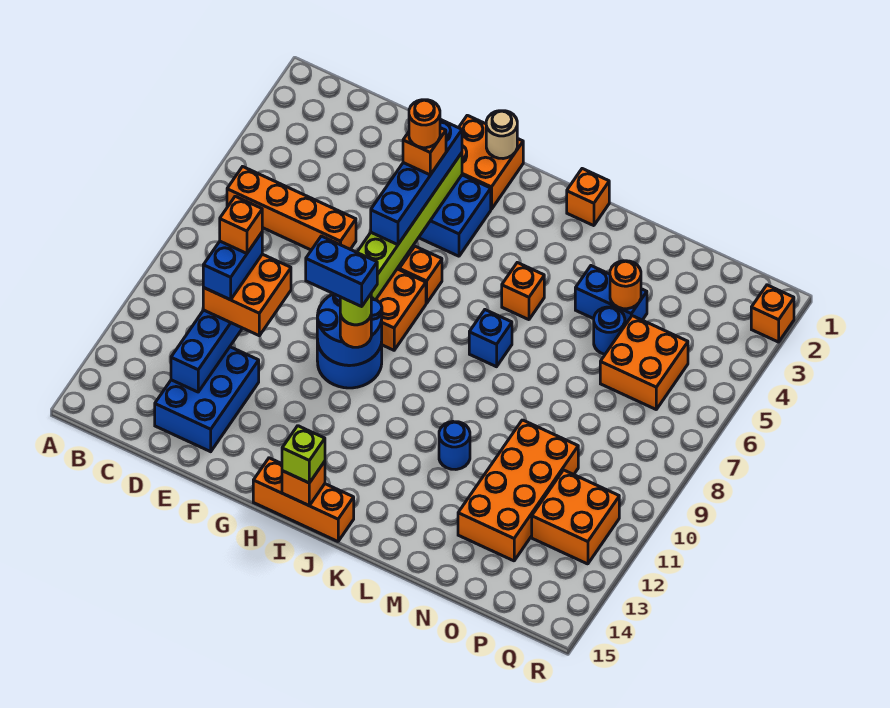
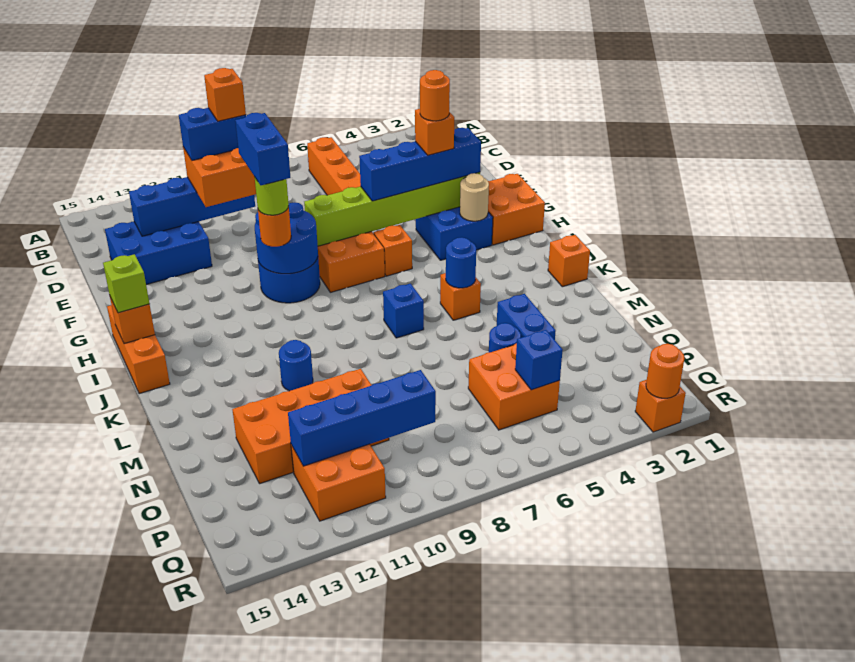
tan round brick H1 level 2 -> tan round brick H3 level 2
none -> blue round brick K5 level 2
orange round brick N4 level 2 -> orange round brick R2 level 2
none -> blue brick P5 level 2
none -> blue brick P9:P12 level 2

